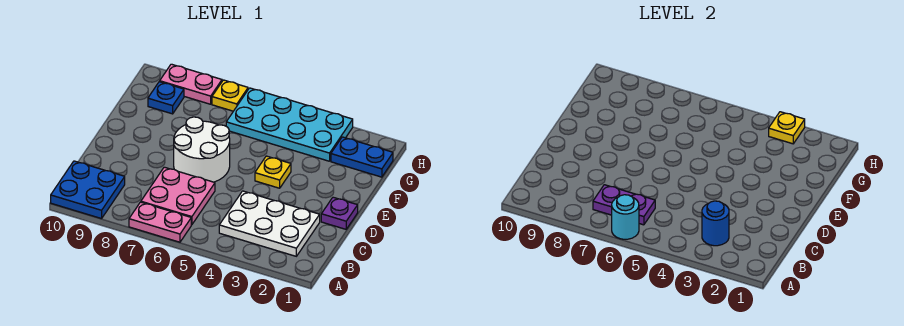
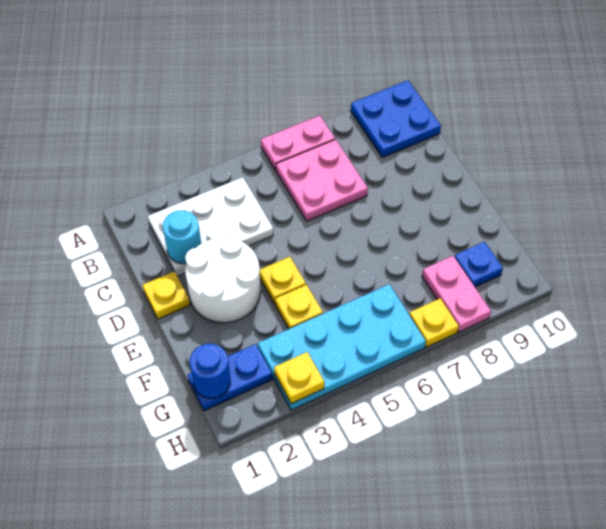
cyan round brick A6 level 2 -> cyan round brick C2 level 2
blue round brick B3 level 2 -> blue round brick G1 level 2
purple plate B6:B7 level 2 -> none
purple plate D1 level 1 -> yellow plate D1 level 1
white round brick D6:E7 level 1 -> white round brick D2:E3 level 1
none -> yellow plate F4 level 1
pink plate H8:H9 level 1 -> pink plate G8:H8 level 1

